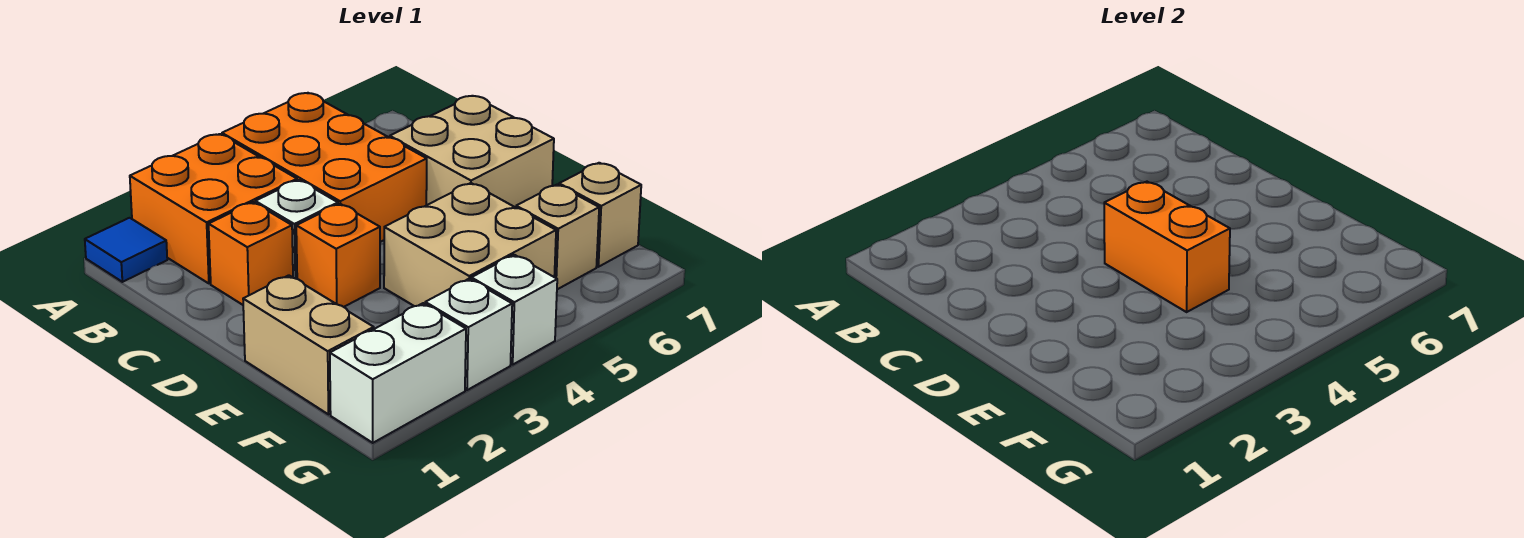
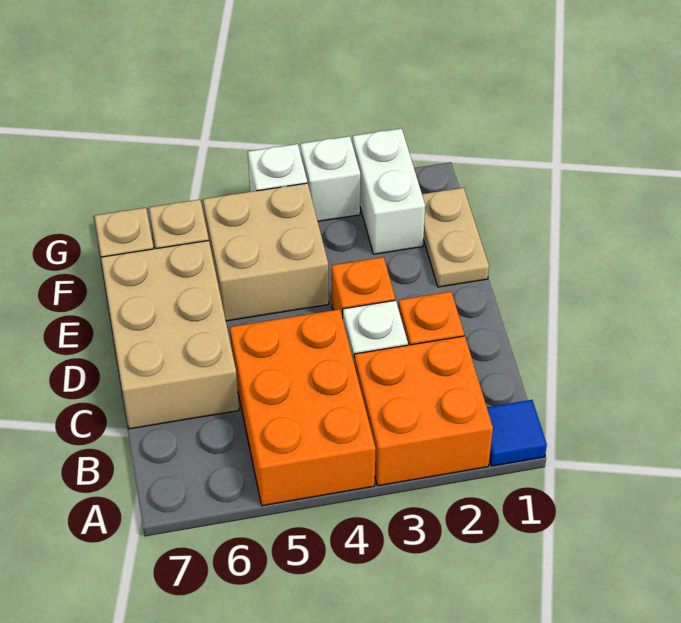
tan brick C6:D7 level 1 -> tan brick C6:E7 level 1
orange brick D4:E4 level 2 -> none
tan brick E1:F1 level 1 -> tan plate E1:F1 level 1
white brick G1:G2 level 1 -> white brick F2:G2 level 1

